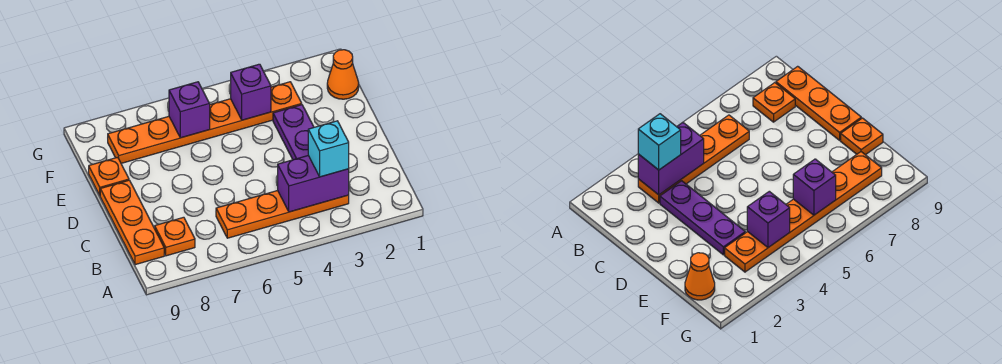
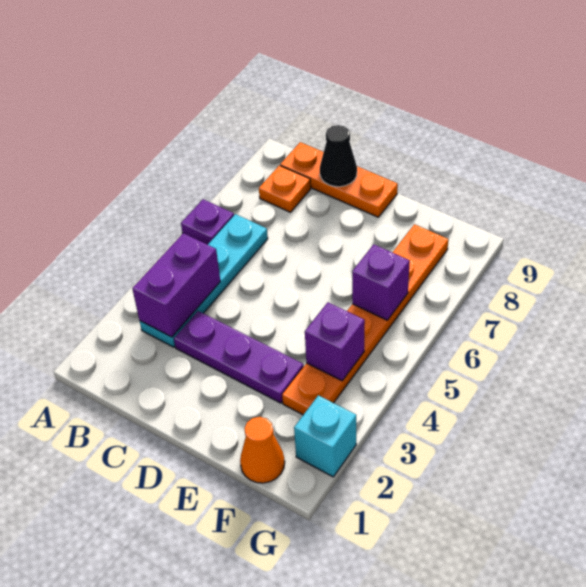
none -> purple plate A6 level 1
orange plate B3:B6 level 1 -> cyan plate B3:B6 level 1
cyan brick B3 level 3 -> cyan brick G2 level 1
none -> black cone C9 level 2
orange plate E9 level 1 -> none

